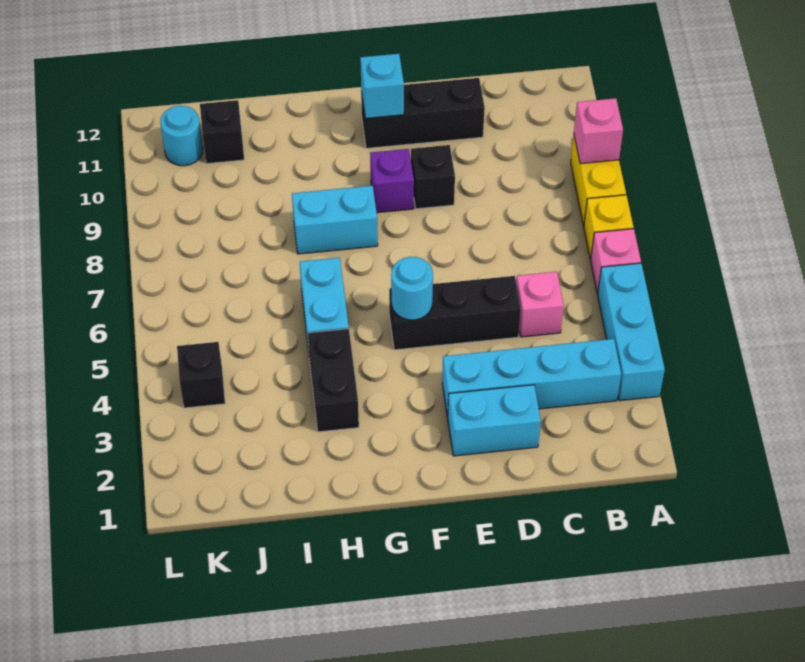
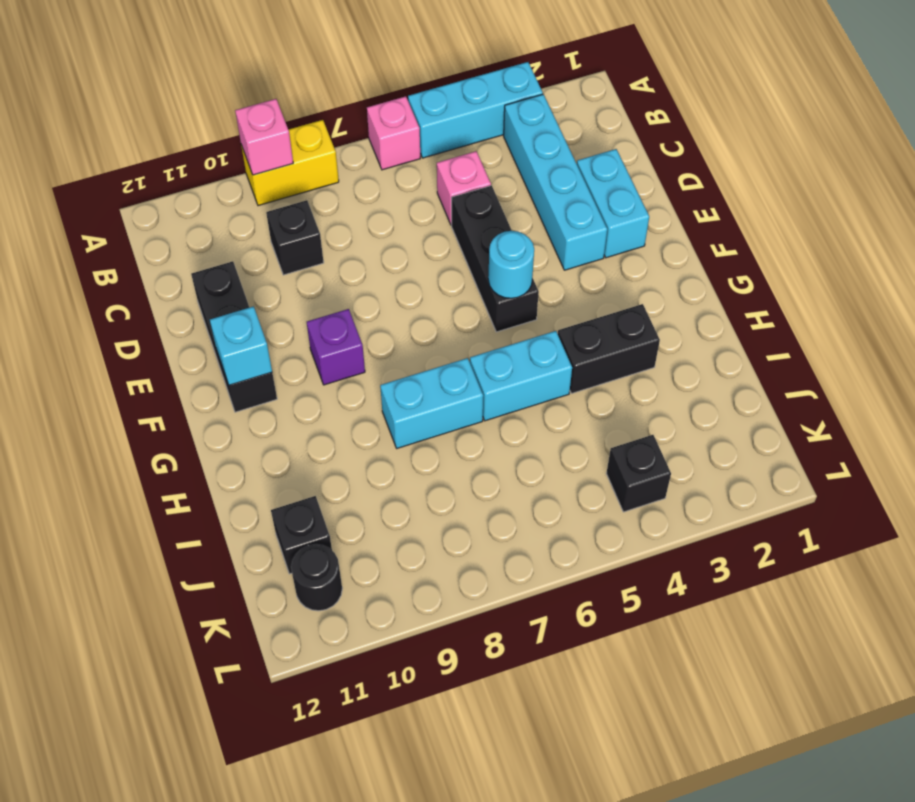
yellow brick A7 level 1 -> none
black brick E9 level 1 -> black brick C9 level 1
cyan brick G8:H8 level 1 -> cyan brick H7:H8 level 1
cyan round brick K11 level 1 -> black round brick K11 level 1

